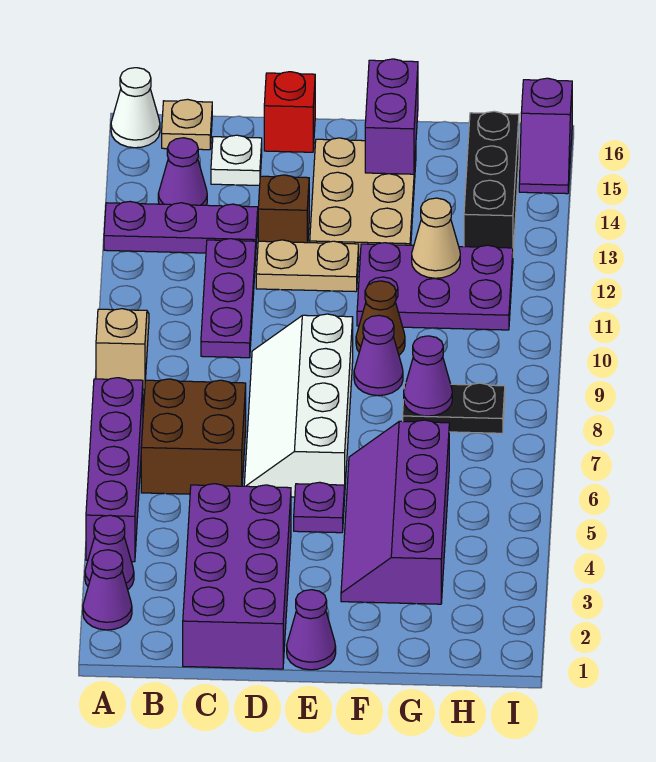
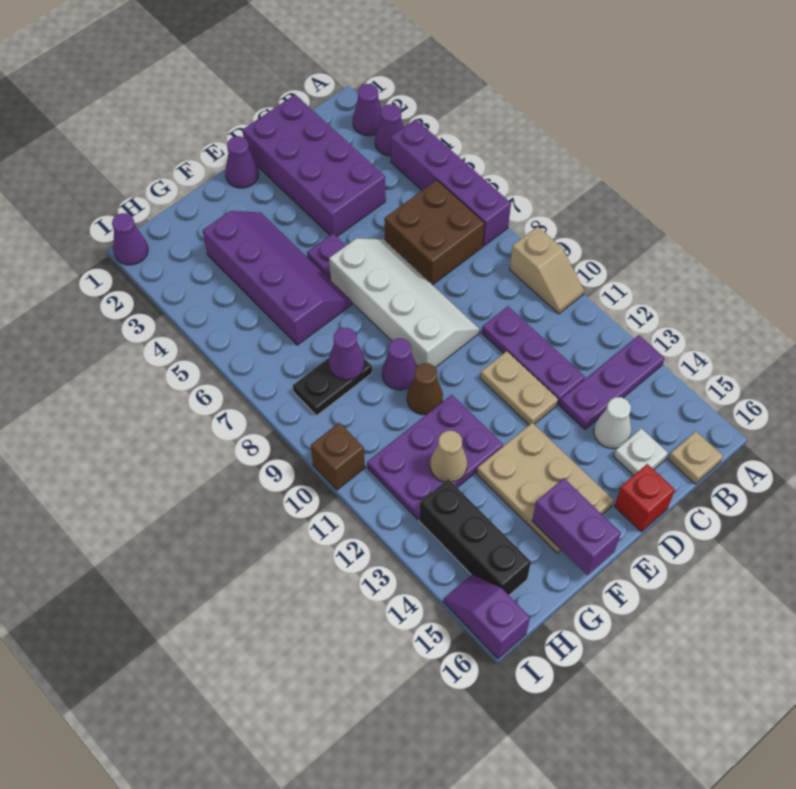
white cone A16 level 1 -> white cone C14 level 1
purple cone B14 level 1 -> purple cone I1 level 1
tan plate D12:E12 level 1 -> tan plate D11:D12 level 1
brown brick D13 level 1 -> brown brick I10 level 1

